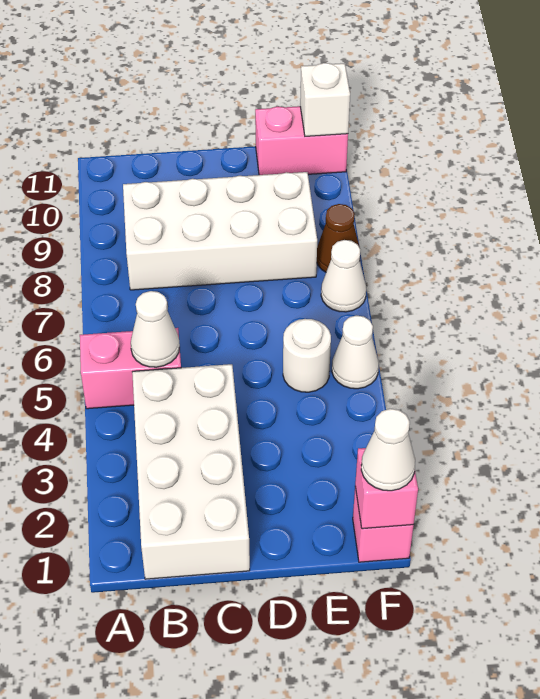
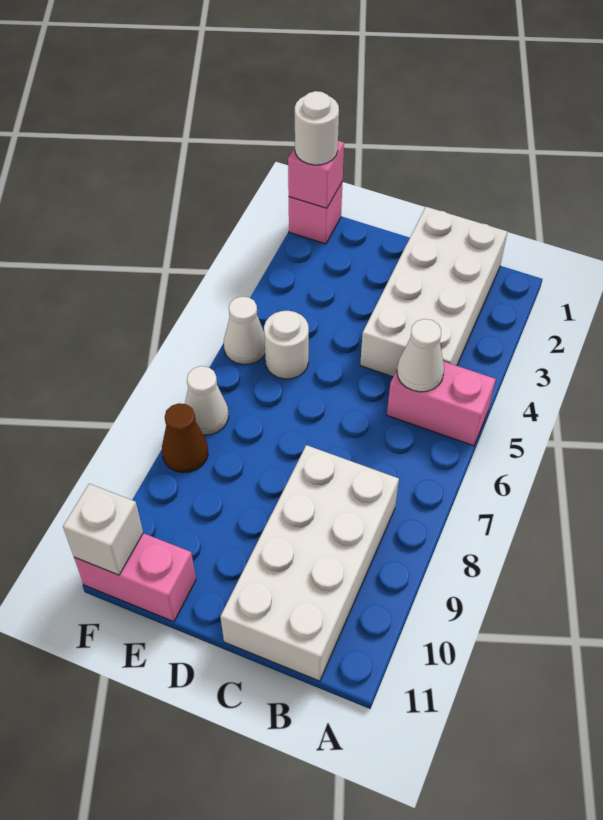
white brick B8:E9 level 1 -> white brick B8:C11 level 1
white cone F1 level 3 -> white round brick F1 level 3

